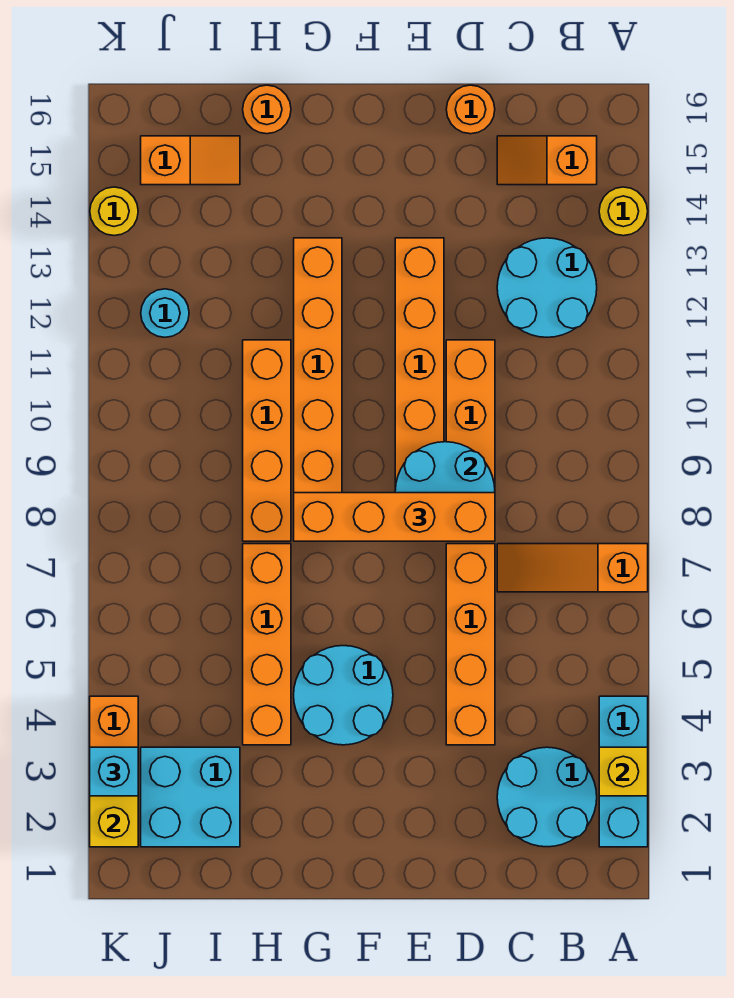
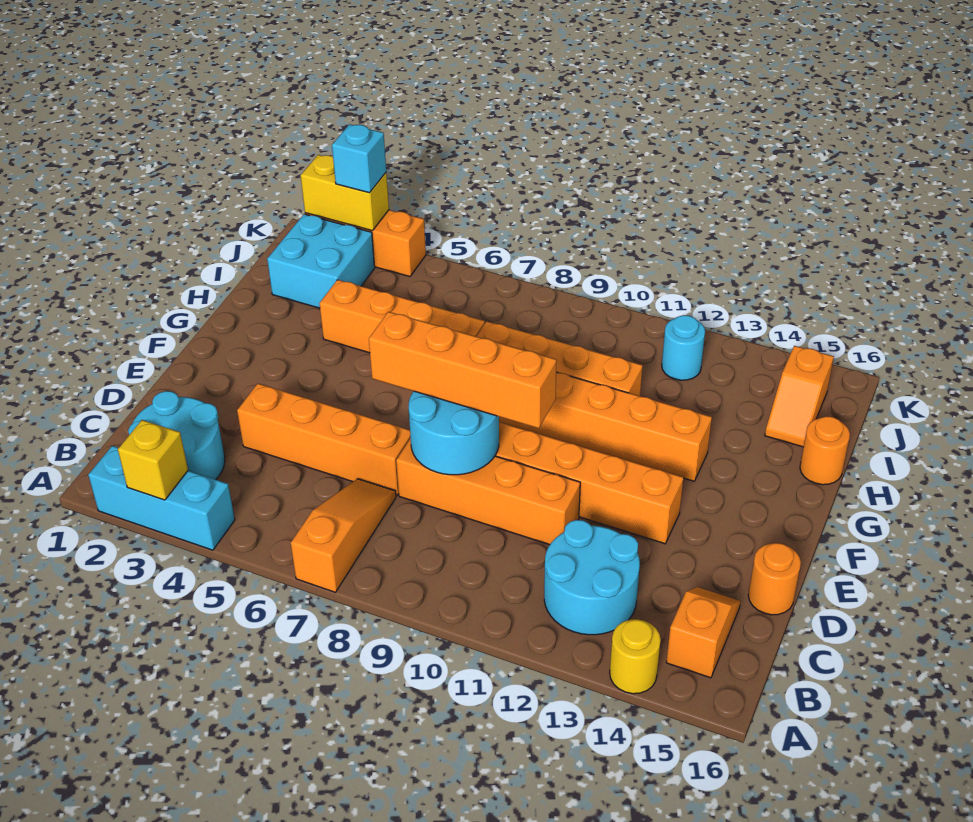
orange brick D8:G8 level 3 -> orange brick E7:E10 level 3
cyan round brick F4:G5 level 1 -> none
yellow round brick K14 level 1 -> none

